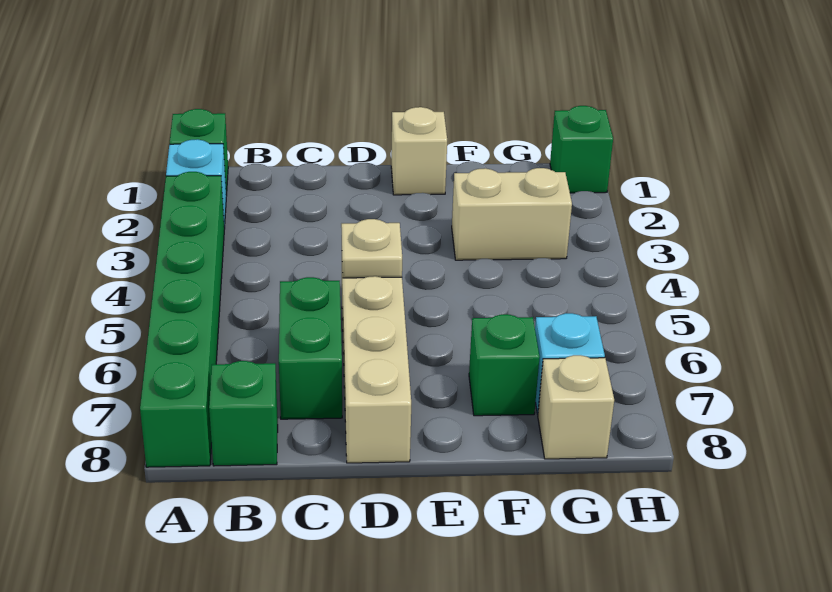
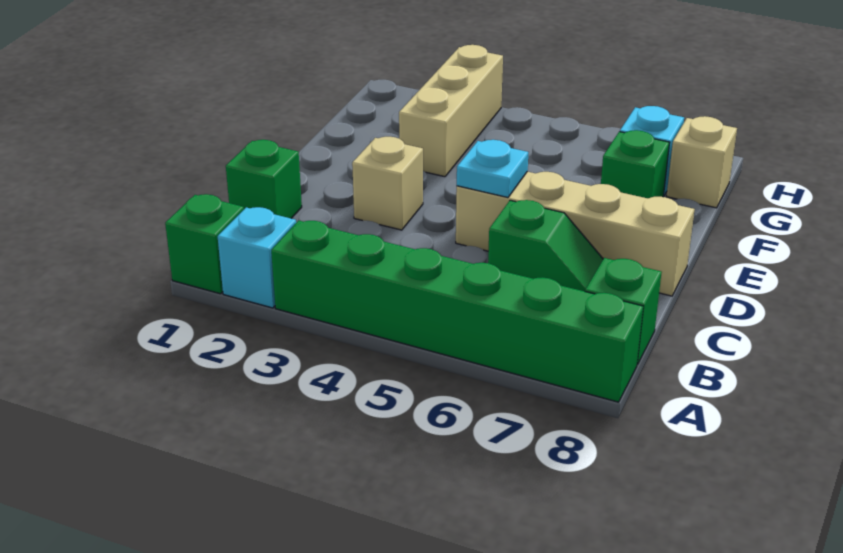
green brick C6:C7 level 1 -> green slope C6:C7 level 1 top 6
tan plate D5 level 2 -> cyan plate D5 level 2
tan brick E1 level 1 -> tan brick D3 level 1
tan brick F3:G3 level 1 -> tan brick F3:H3 level 1
green brick H1 level 1 -> green brick C1 level 1

